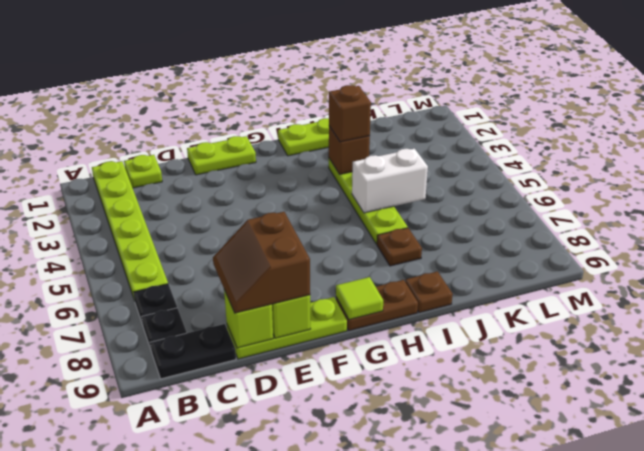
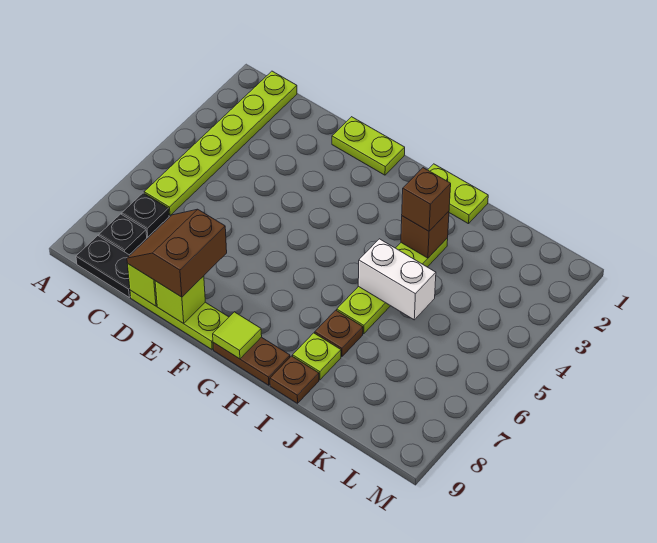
lime plate C1 level 1 -> lime plate I8 level 1

